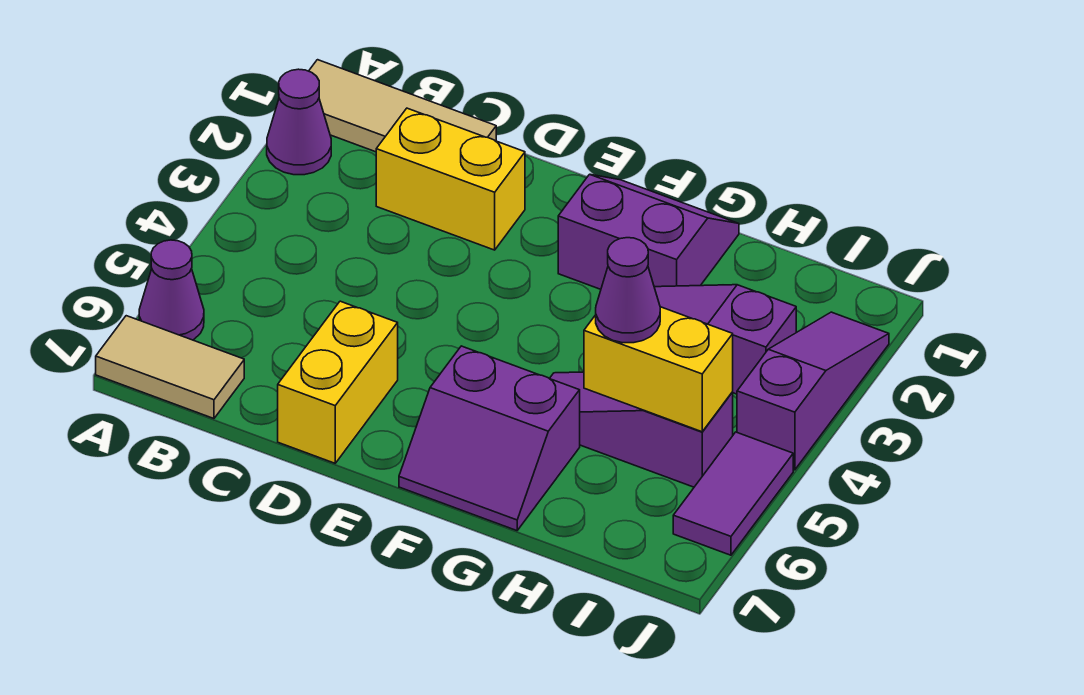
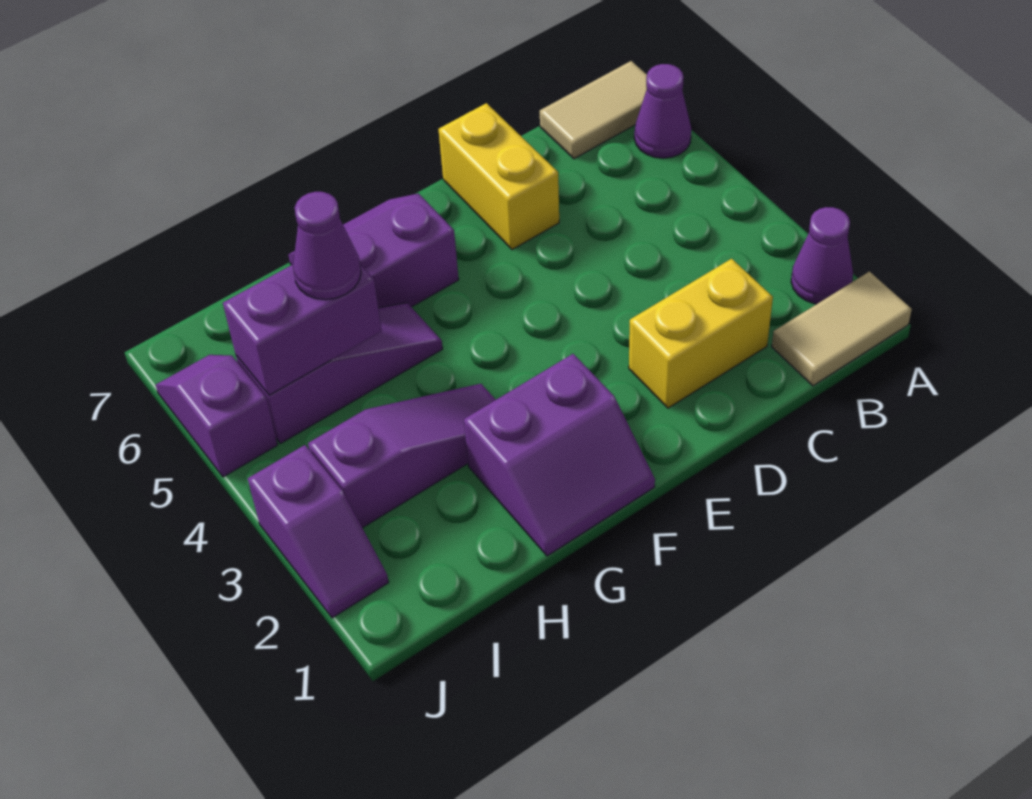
tan tile A1:C1 level 1 -> tan tile A1:B1 level 1
yellow brick H5:I5 level 2 -> purple brick H5:I5 level 2
purple slope J2:J4 level 1 top 4 -> purple slope J2:J3 level 1 top 3
purple tile J5:J6 level 1 -> purple slope J5:J6 level 1 top 5

